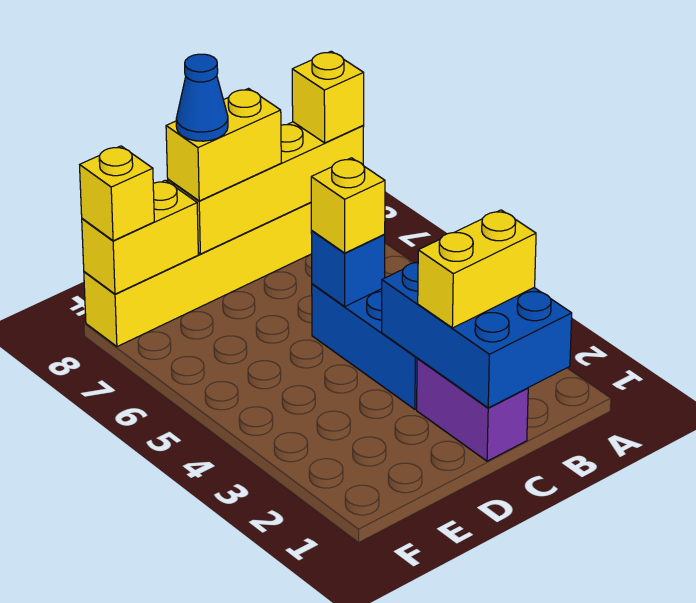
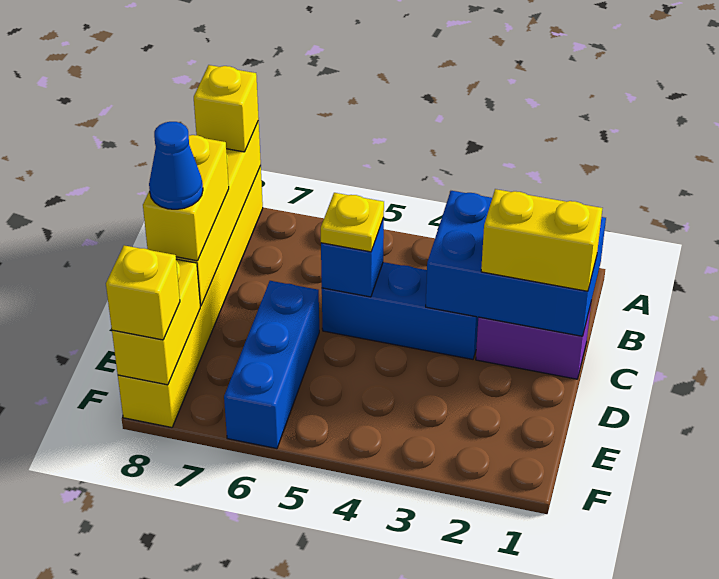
yellow brick B2:C2 level 3 -> yellow brick C1:C2 level 3
yellow brick C5 level 3 -> yellow plate C5 level 3
none -> blue brick D6:F6 level 1

